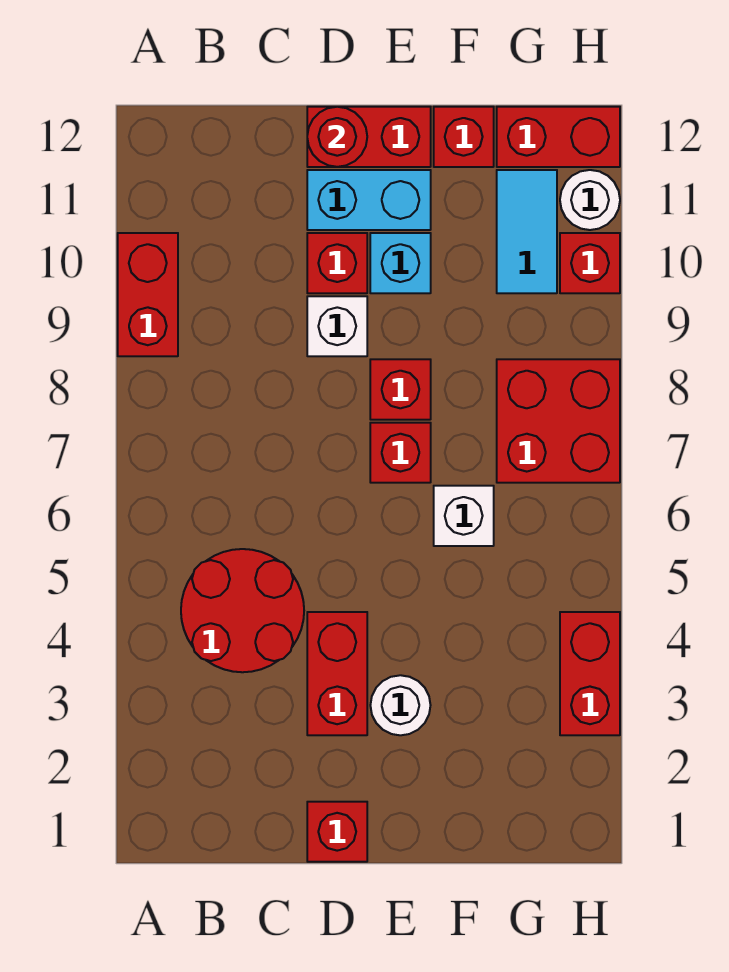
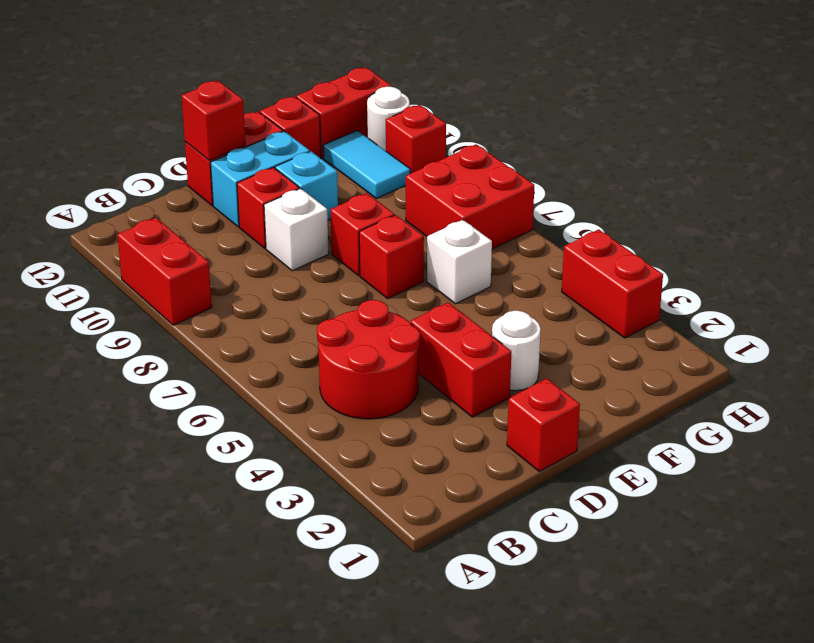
red round brick D12 level 2 -> red brick D12 level 2

